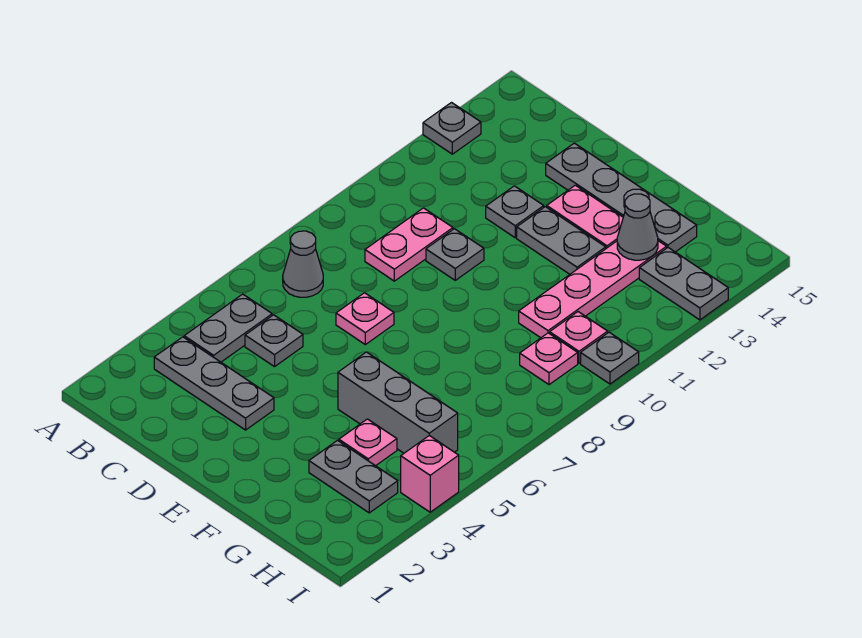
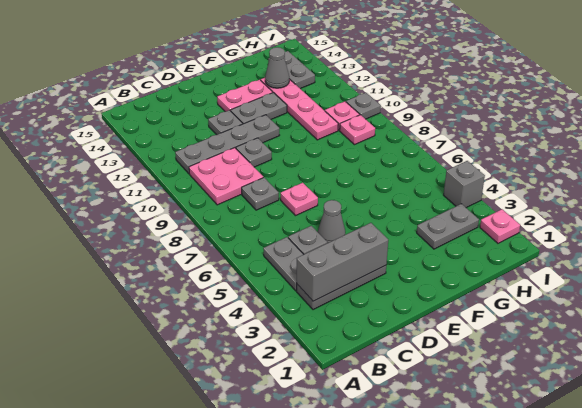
grey plate A13 level 1 -> grey plate C8 level 1
grey cone B7 level 1 -> grey cone D5 level 1
pink plate C9:C10 level 1 -> pink plate B9:C10 level 1
grey plate D14:G14 level 1 -> grey plate B11:E11 level 1
grey brick F5:H5 level 1 -> grey brick B3:D3 level 2
pink plate G4 level 1 -> pink plate I2 level 1
grey plate H13:I13 level 1 -> grey plate H13:H14 level 1
pink brick I4 level 1 -> grey brick I4 level 1

